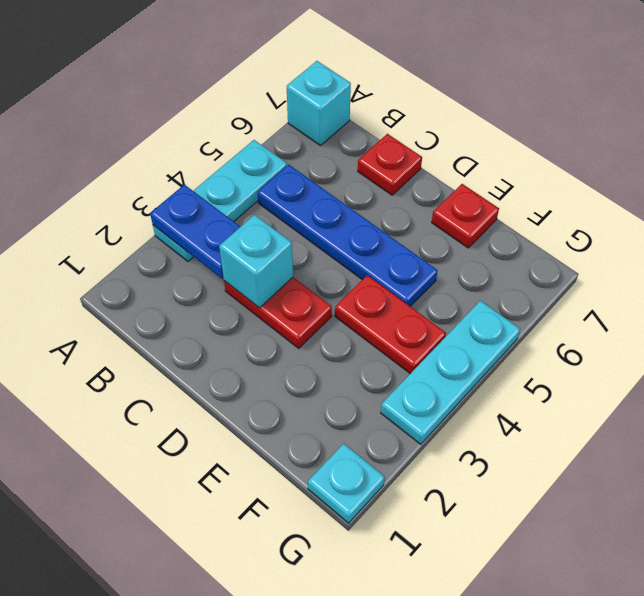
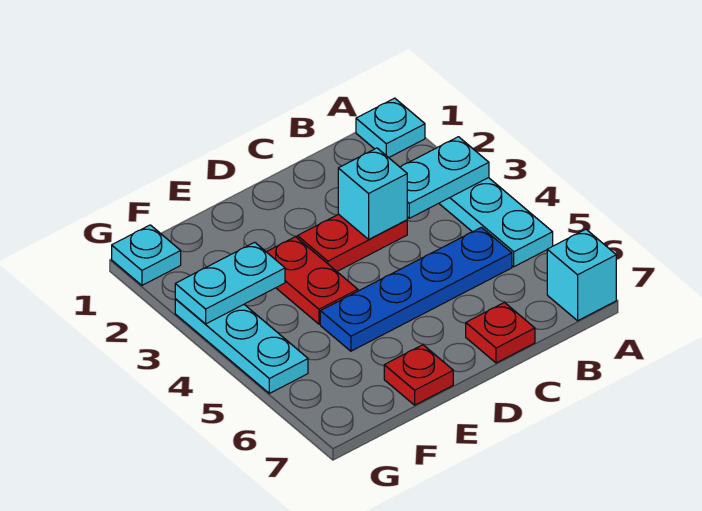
none -> cyan plate A1 level 1
blue plate A3:B3 level 2 -> cyan plate A3:B3 level 2
red plate E4:F4 level 1 -> red plate E3:E4 level 1
none -> cyan plate F3:G3 level 2

